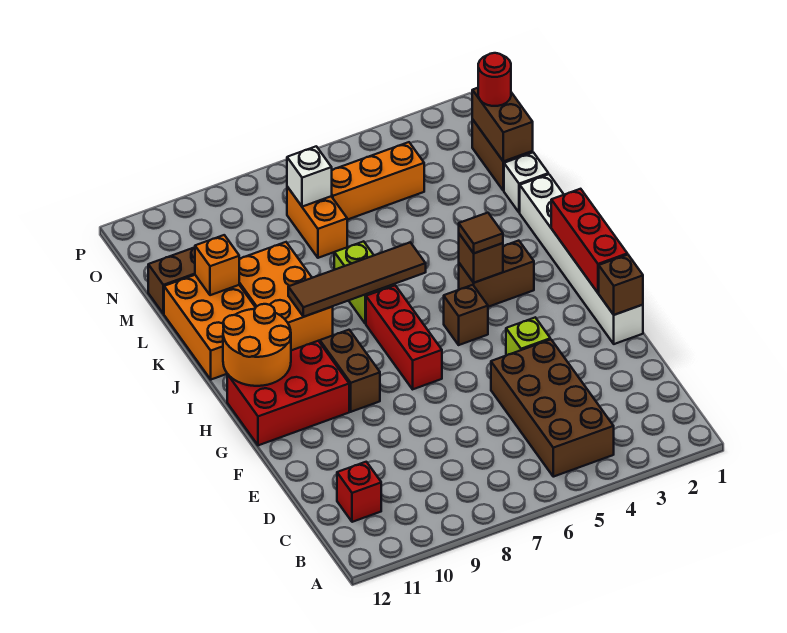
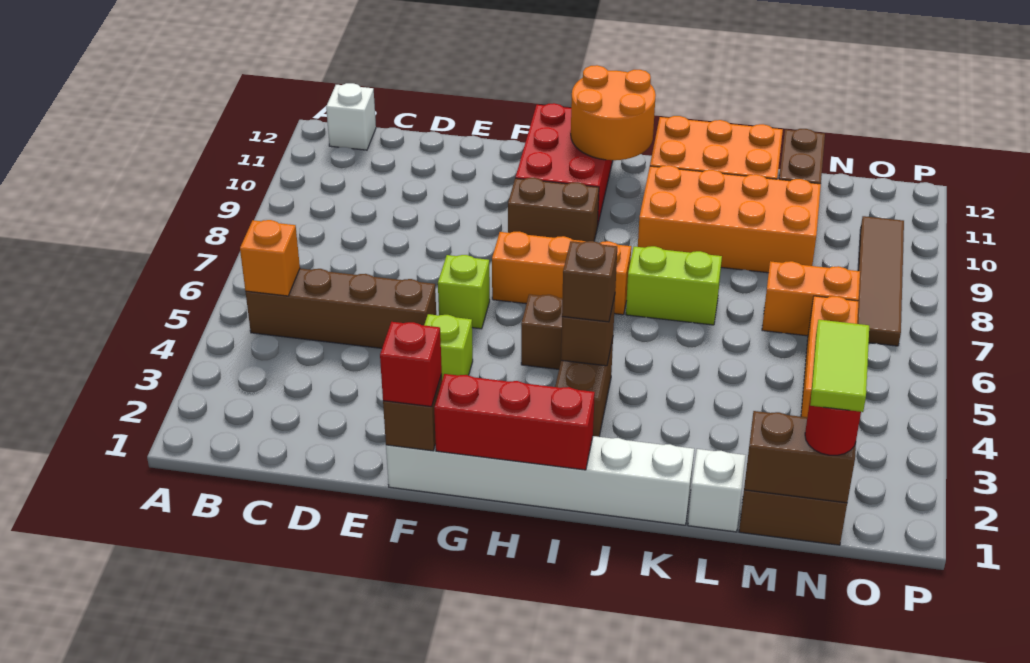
brown brick B4:E5 level 1 -> brown brick B5:E5 level 1
red brick C11 level 1 -> red brick F1 level 3
none -> lime brick F6 level 1
red brick G7:I7 level 1 -> orange brick G7:I7 level 1
brown tile I4 level 3 -> brown brick I4 level 3
brown tile J6:J9 level 2 -> brown tile O7:O10 level 1
orange brick J9:L10 level 1 -> orange brick J9:M10 level 1
orange brick L11 level 2 -> orange brick B5 level 2
none -> lime tile N1:N2 level 4
white brick N7 level 2 -> white brick B12 level 1

